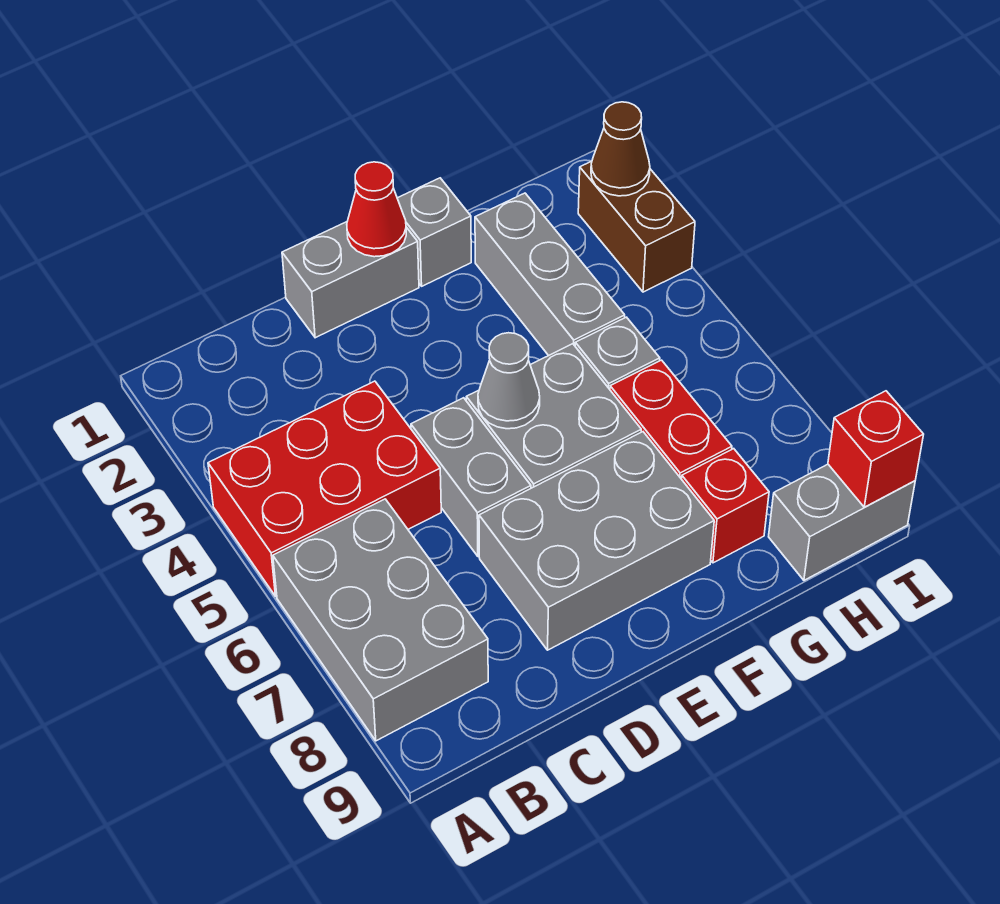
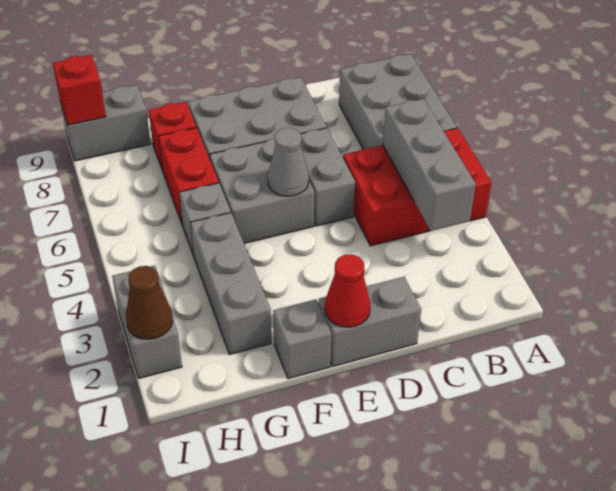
none -> grey brick B3:B5 level 2
brown brick I2:I3 level 1 -> grey brick I2:I3 level 1

